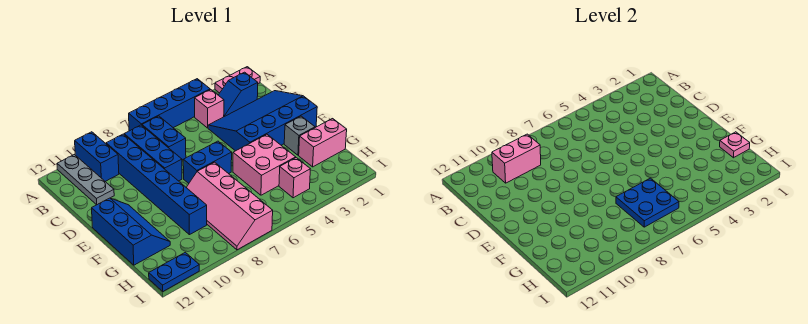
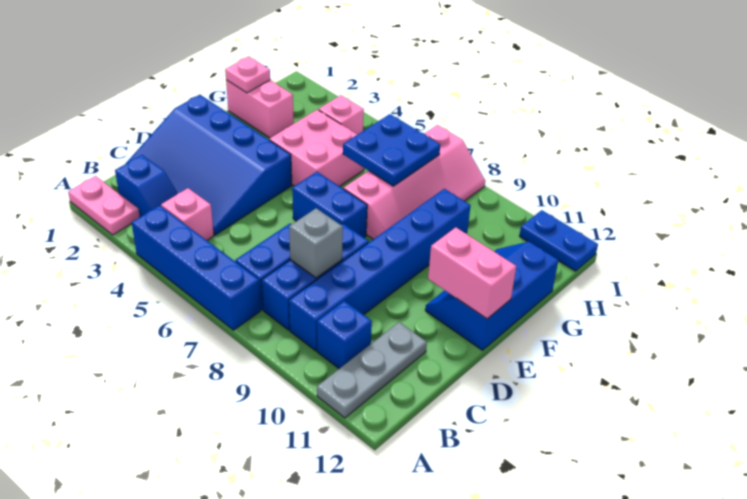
blue brick A10:B10 level 1 -> blue brick B10 level 1
pink brick B9:B10 level 2 -> pink brick E11:E12 level 2
grey brick F2 level 1 -> grey brick C8 level 2

